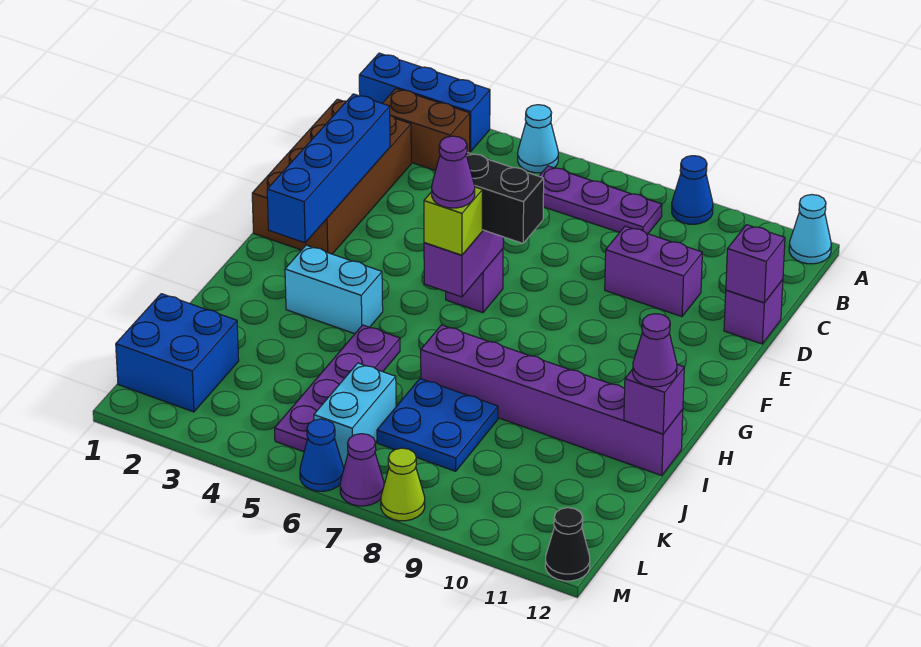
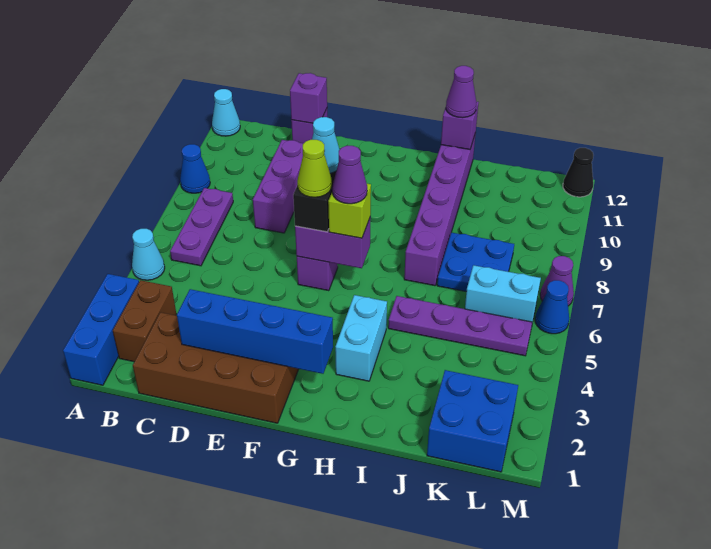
purple brick D9:D10 level 1 -> purple brick D8:D10 level 1
none -> cyan cone F7 level 4
lime cone M8 level 1 -> lime cone F6 level 4

